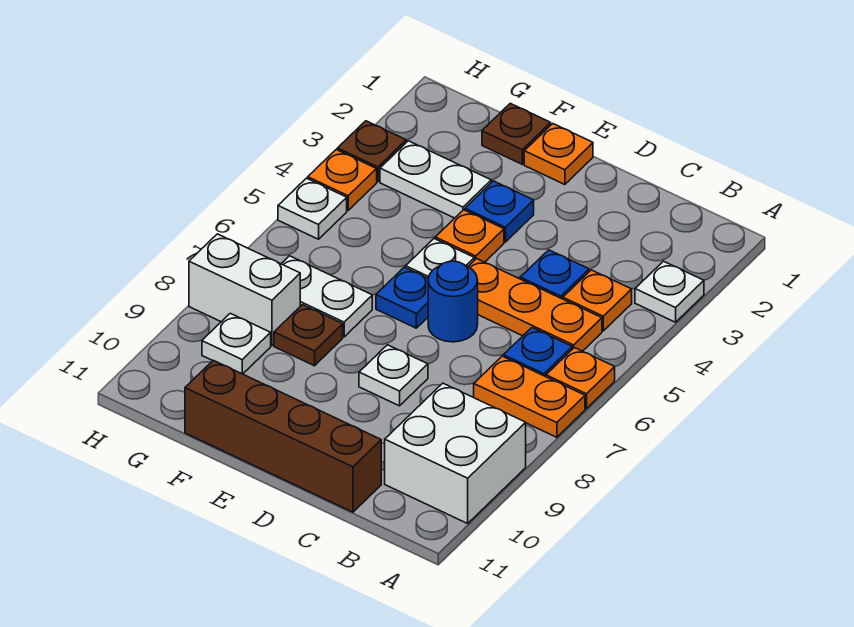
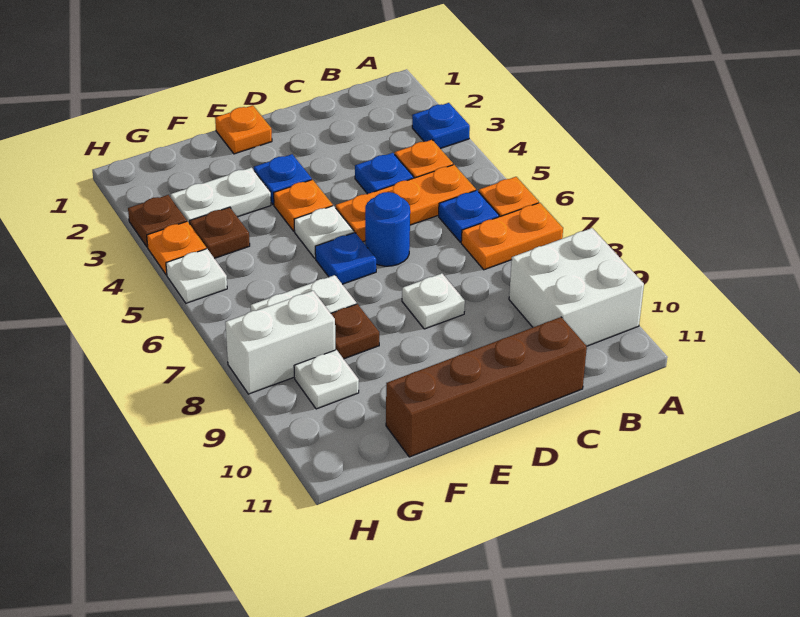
white plate A3 level 1 -> blue plate A3 level 1
brown plate F1 level 1 -> brown plate G4 level 1

